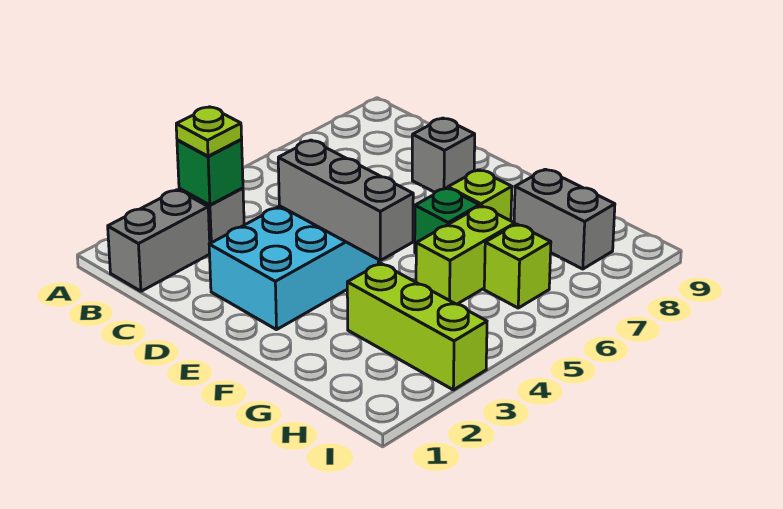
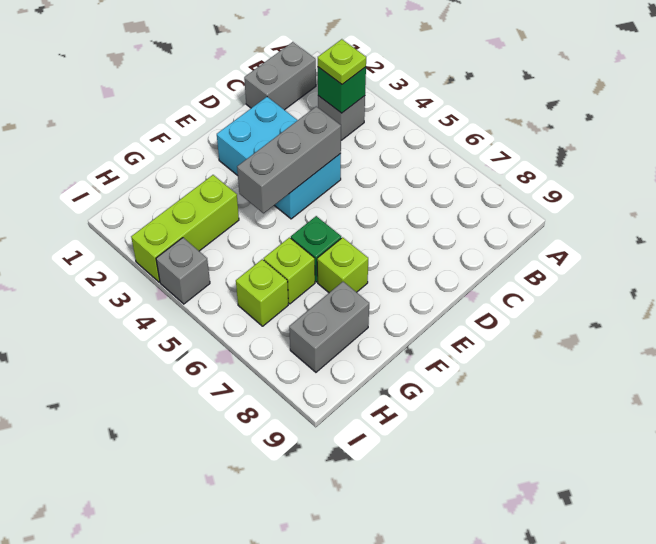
grey brick B1:B2 level 1 -> grey brick B1:C1 level 1
grey brick D8 level 1 -> grey brick I4 level 1
lime brick G5:G6 level 1 -> lime brick G6 level 1

